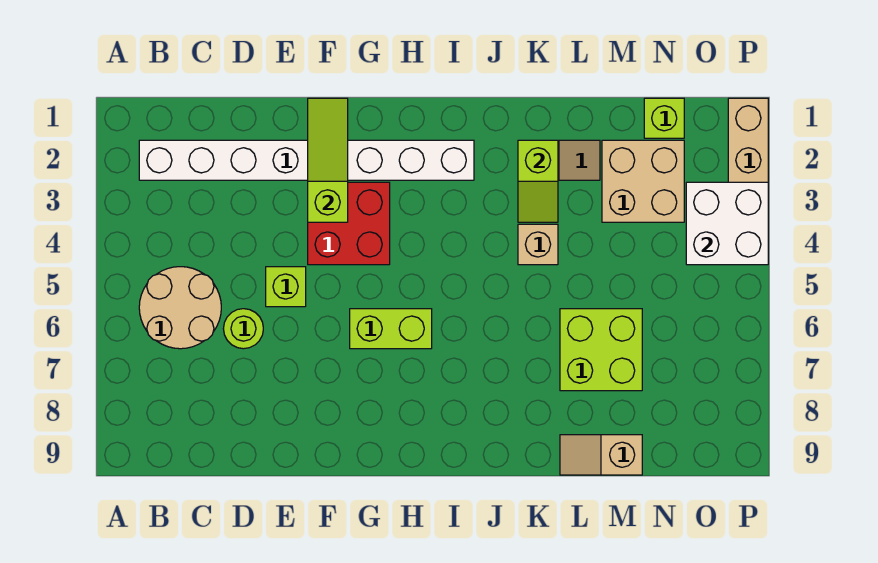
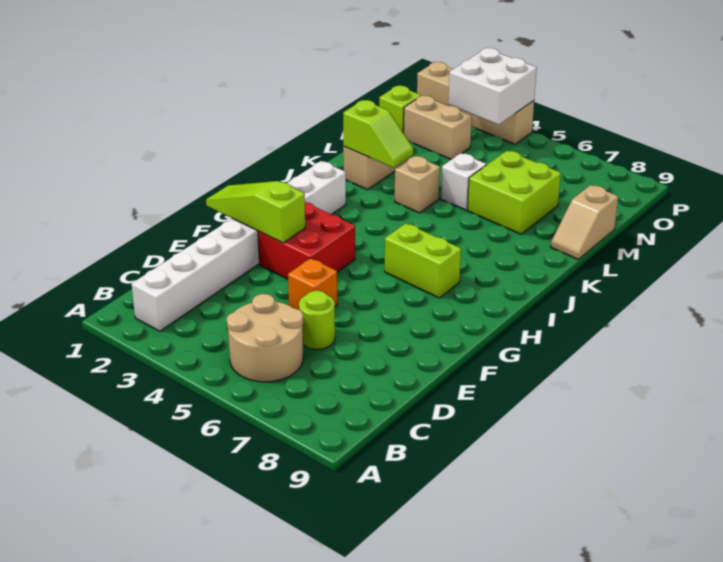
lime brick E5 level 1 -> orange brick E5 level 1
lime brick G6:H6 level 1 -> lime brick H6:H7 level 1
none -> white brick L5 level 1
tan brick M2:N3 level 1 -> tan brick N2:N3 level 1

